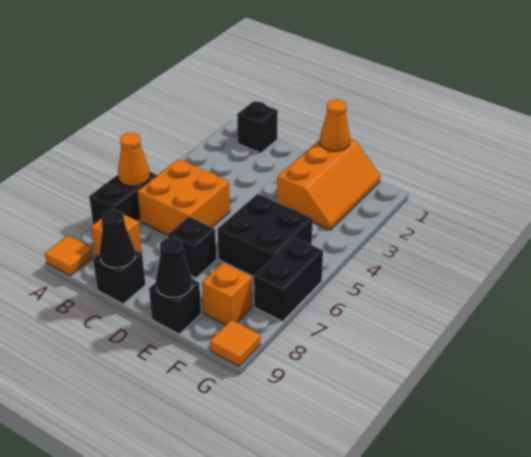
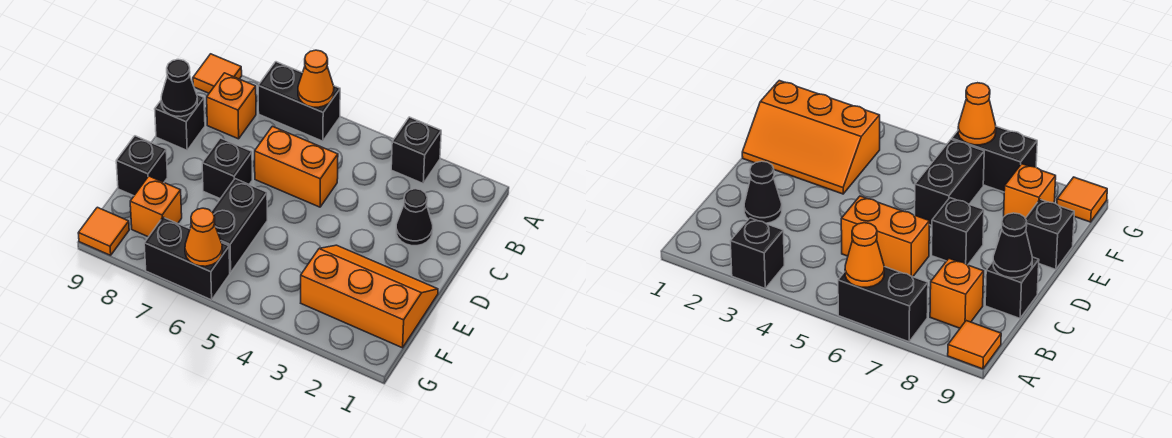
black brick B1 level 1 -> black brick A3 level 1
orange brick B5:C6 level 1 -> orange brick C5:C6 level 1
orange slope E1:F3 level 1 top E -> orange slope E1:F3 level 1 top F
orange cone E1 level 2 -> orange cone G6 level 2
black brick E5:F6 level 1 -> black brick E6:F6 level 1
black cone E9 level 2 -> black cone C2 level 1

